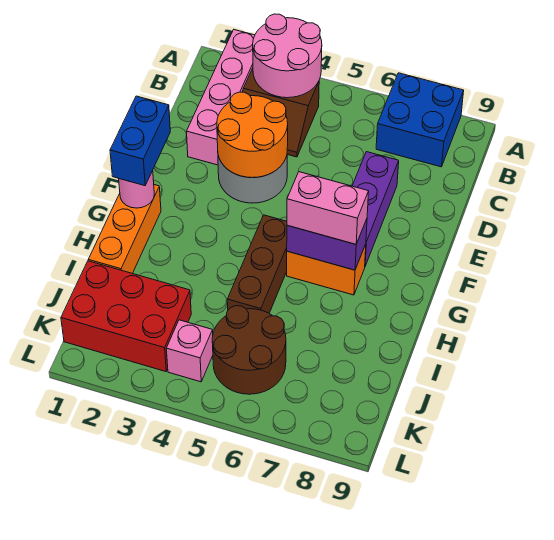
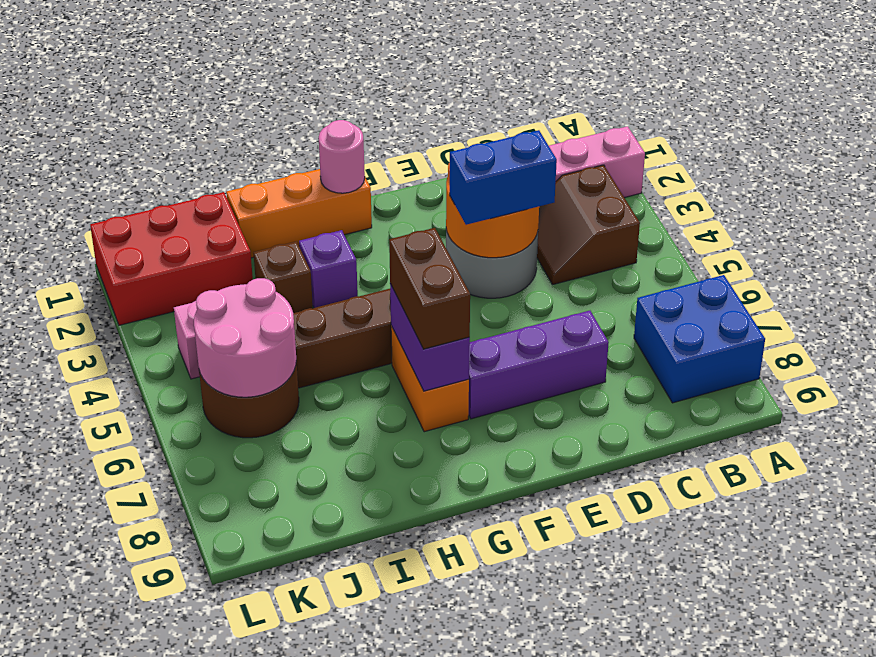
pink round brick A3:B4 level 2 -> pink round brick J5:K6 level 2
blue brick F1:G1 level 3 -> blue brick D4:E4 level 3
pink brick G6:G7 level 3 -> brown brick G6:G7 level 3
none -> purple brick H3 level 1
none -> brown brick I3 level 1
red brick J1:K3 level 1 -> red brick J1:L2 level 1

